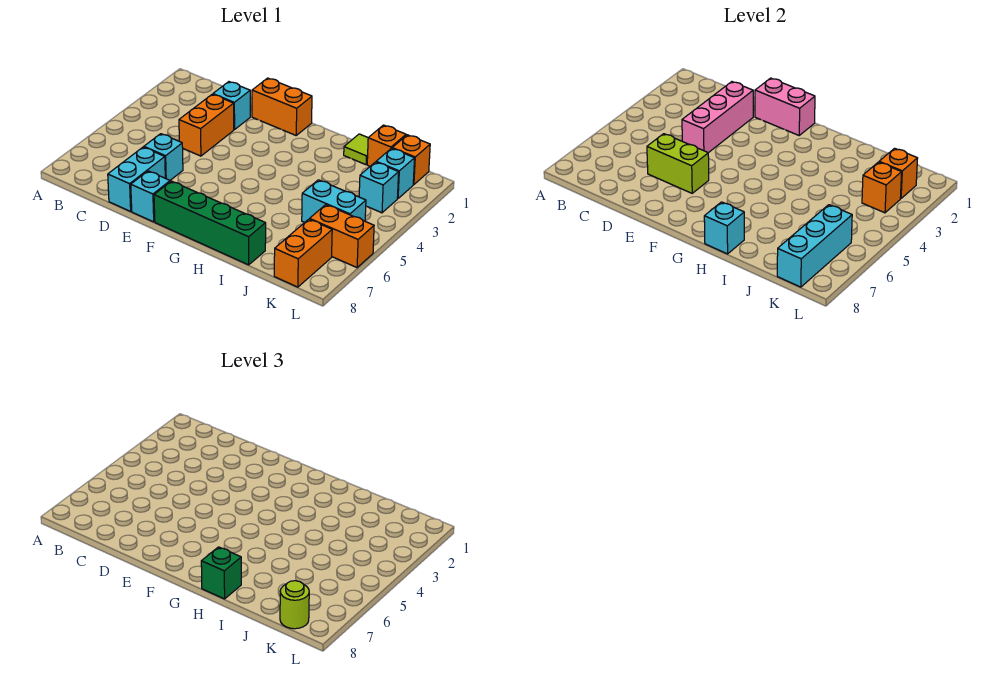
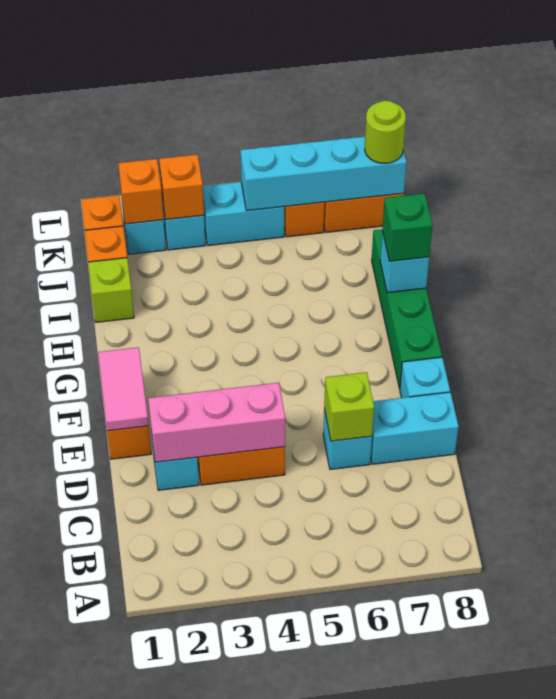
lime brick D6:E6 level 2 -> lime brick D6 level 2
pink brick E1:F1 level 2 -> pink tile E1:F1 level 2
lime tile I1 level 1 -> lime brick I1 level 1
cyan brick J5:K5 level 1 -> cyan brick K4:K5 level 1
cyan brick K6:K8 level 2 -> cyan brick K5:K8 level 2

